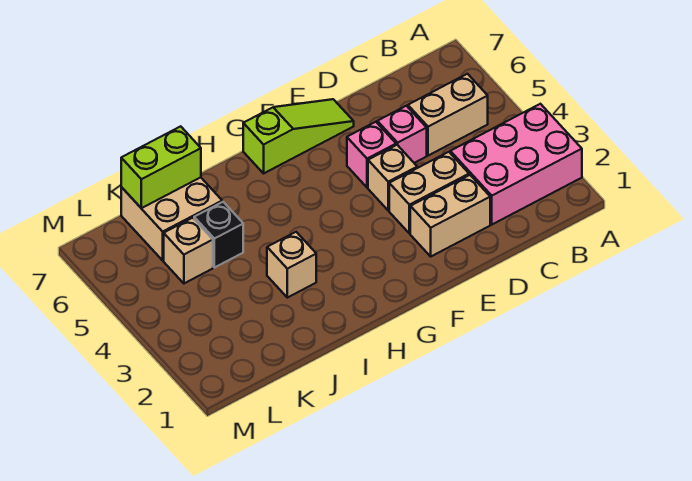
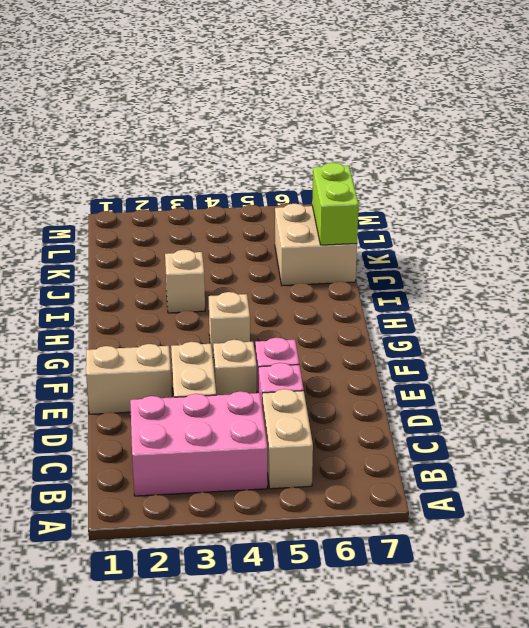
pink brick A2:C3 level 1 -> pink brick B2:C4 level 1
tan brick D2:E2 level 1 -> tan brick E1:E2 level 1
lime slope E7:G7 level 1 top G -> none
black brick J5 level 1 -> none
tan brick K5 level 1 -> tan brick G4 level 1

